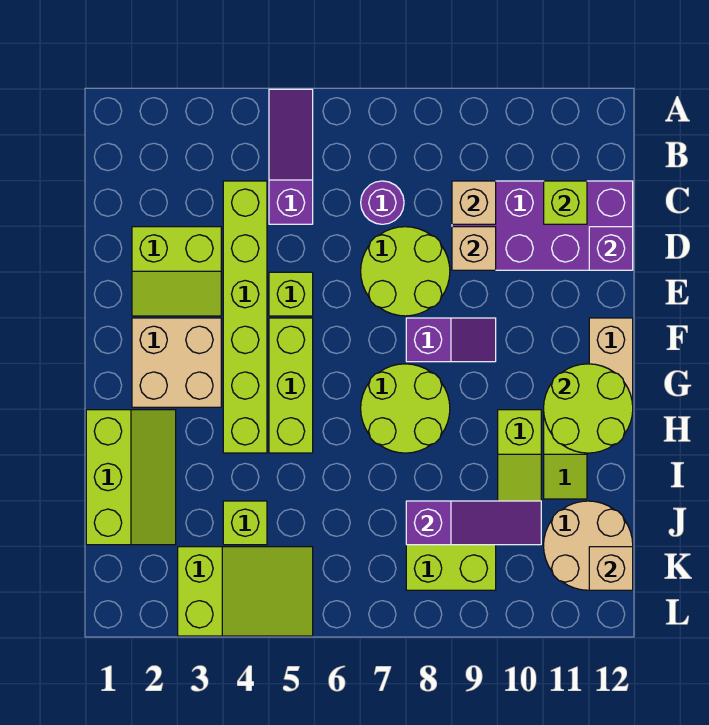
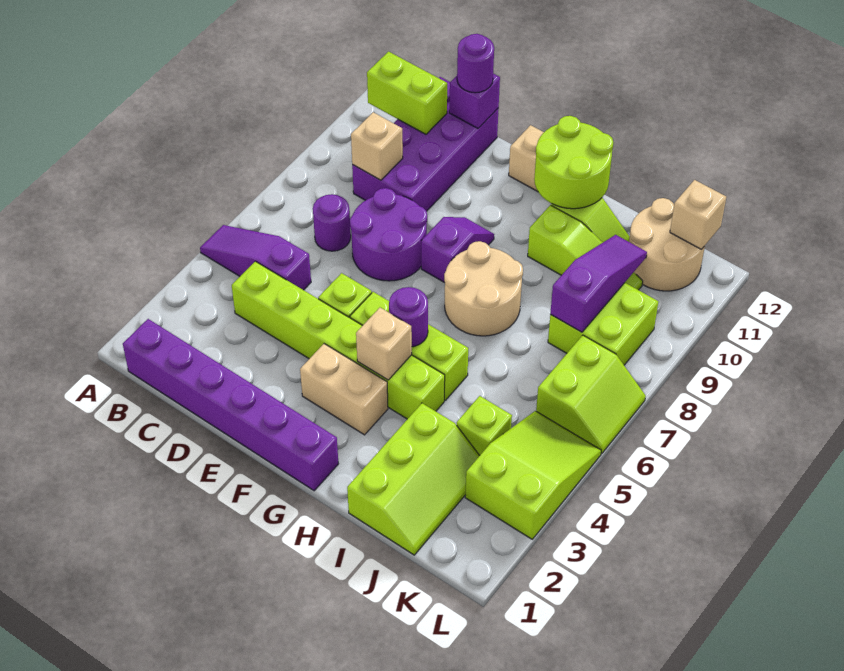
none -> purple brick B1:G1 level 1
lime brick C11 level 2 -> lime brick B11:C11 level 2
lime slope D2:E3 level 1 top D -> lime slope K6:L7 level 1 top K
lime round brick D7:E8 level 1 -> purple round brick D7:E8 level 1
tan brick D9 level 2 -> tan brick G4 level 2
none -> purple round brick D12 level 3
tan brick F2:G3 level 1 -> tan brick F3:G3 level 1
none -> purple round brick G5 level 2
lime round brick G7:H8 level 1 -> tan round brick G7:H8 level 1
lime slope H1:J2 level 1 top 1 -> lime slope I1:J3 level 1 top I

